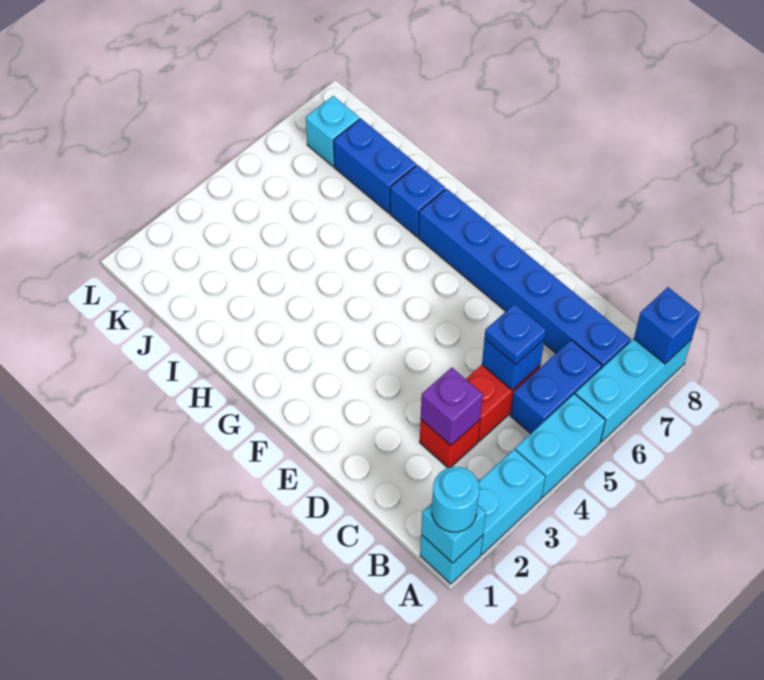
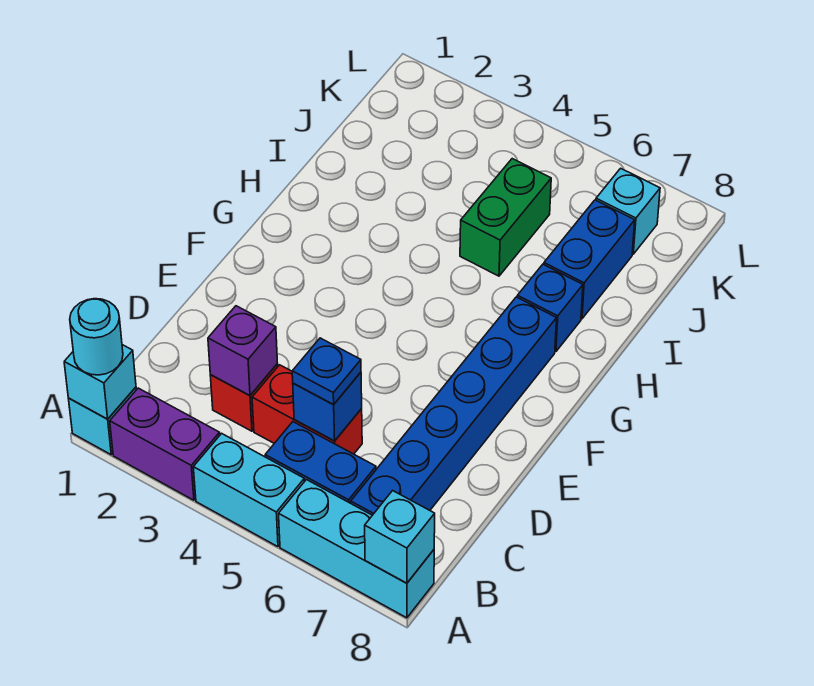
cyan brick A2:A3 level 1 -> purple brick A2:A3 level 1
blue brick A8 level 2 -> cyan brick A8 level 2
none -> green brick I5:J5 level 1

